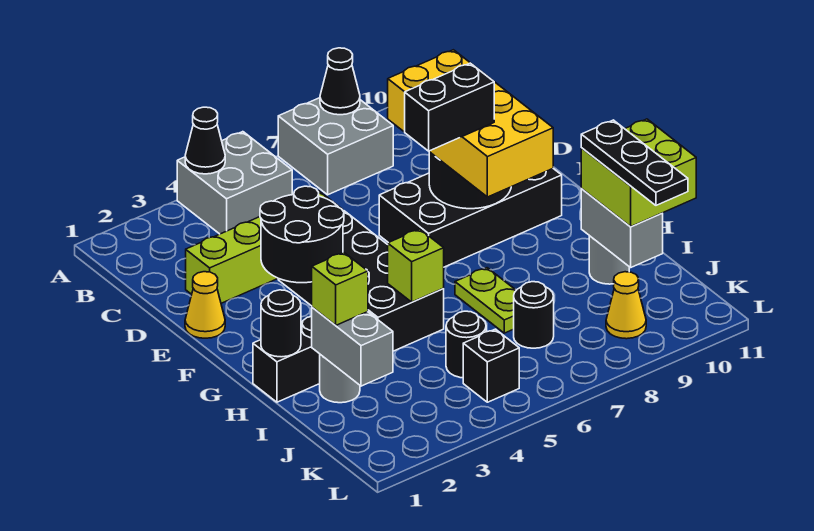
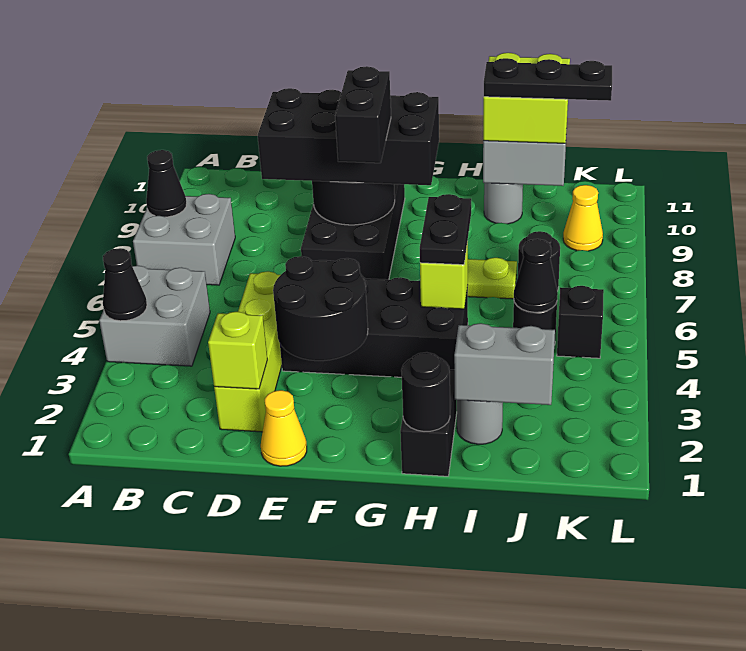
yellow brick D8:G9 level 3 -> black brick D8:G9 level 3
none -> black plate H5:H6 level 3
lime brick I2 level 3 -> lime brick D2 level 2
none -> black cone J5 level 2

